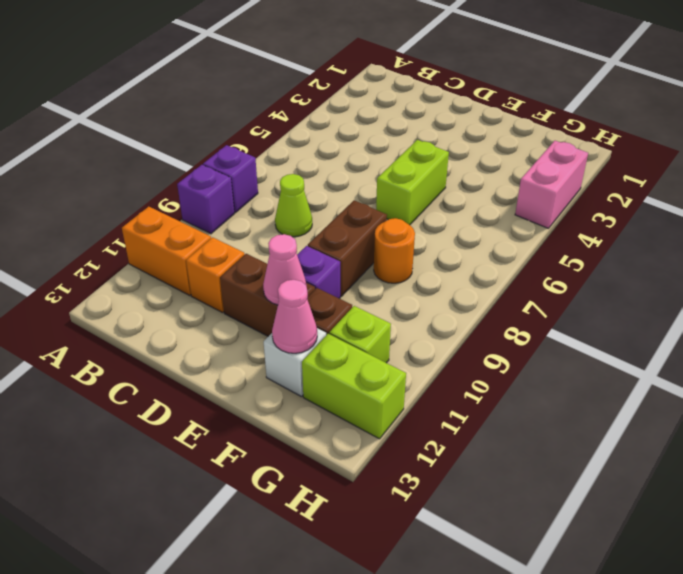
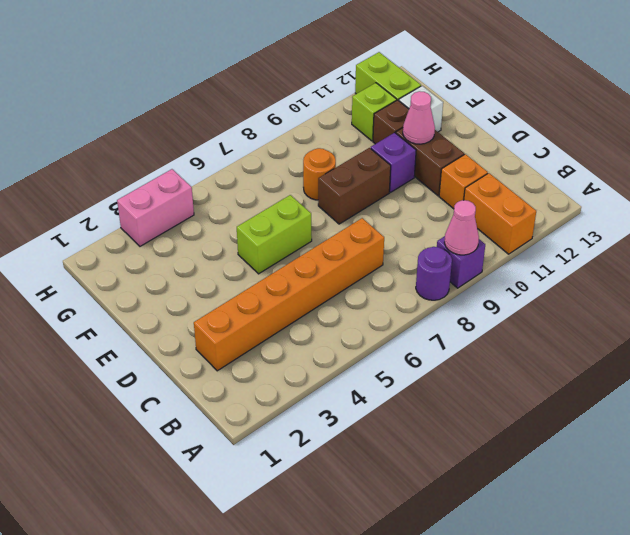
purple brick A8 level 1 -> purple round brick A8 level 1
none -> orange brick C2:C7 level 1
lime cone C8 level 1 -> none
pink cone F12 level 2 -> pink cone A9 level 2

